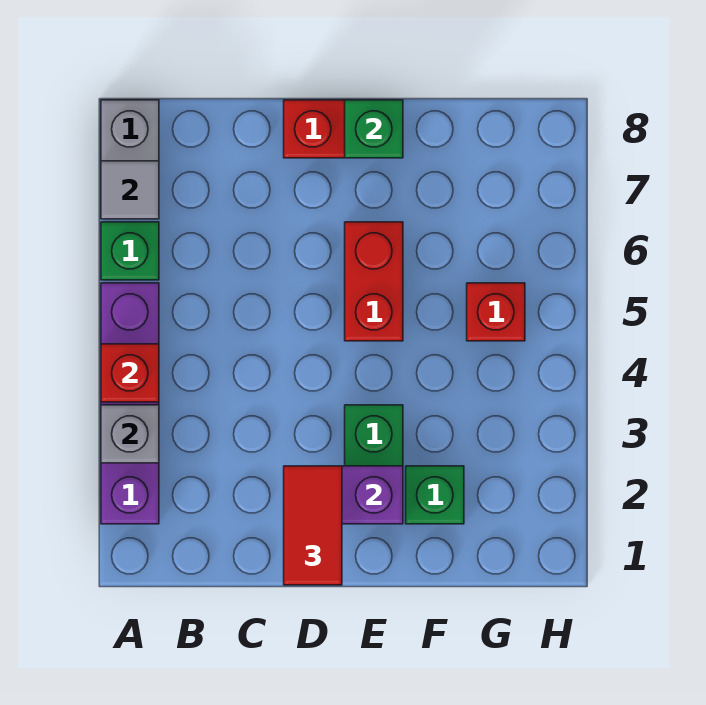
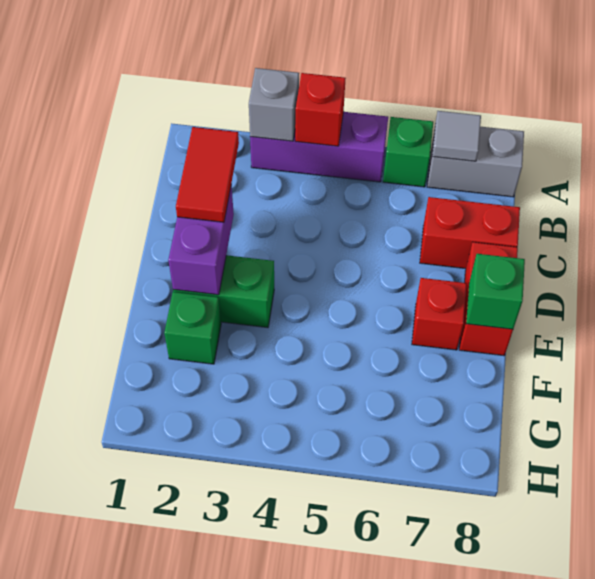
purple brick A2:A5 level 1 -> purple brick A3:A5 level 1
red tile D1:D2 level 3 -> red tile C2:D2 level 3
red brick E5:E6 level 1 -> red brick C7:C8 level 1
red brick G5 level 1 -> red brick E7 level 1

